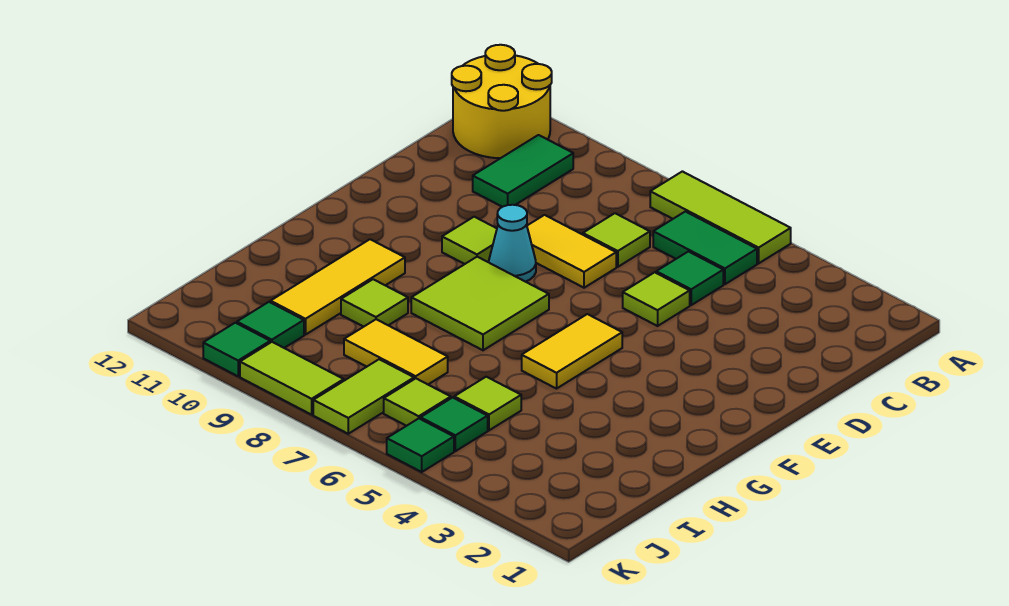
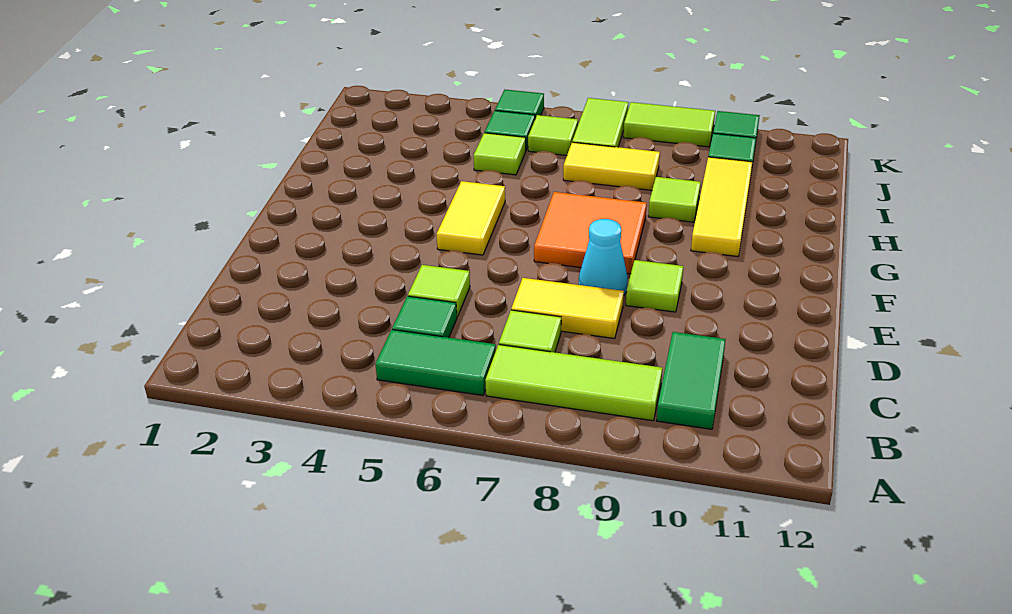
lime tile A5:A7 level 1 -> lime tile B7:B9 level 1
yellow round brick A11:B12 level 1 -> none
lime tile F7:G8 level 1 -> orange tile F7:G8 level 1

